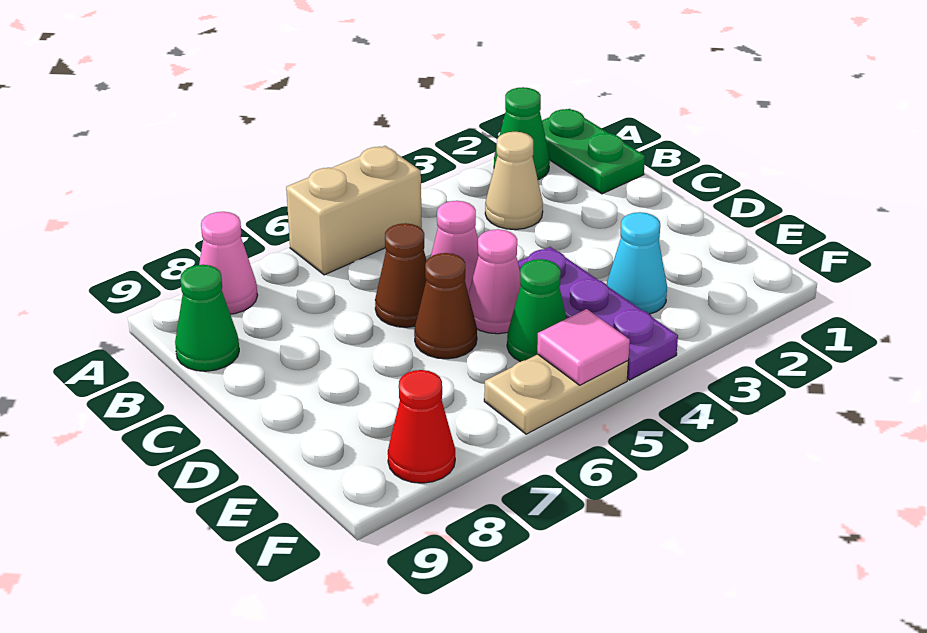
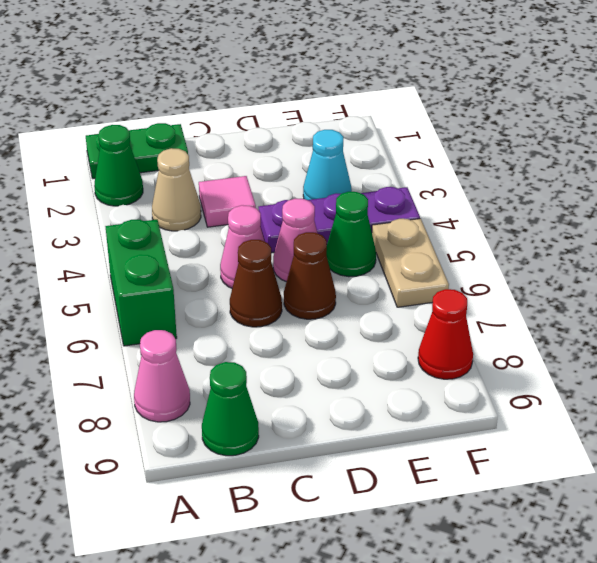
tan brick A5:A6 level 1 -> green brick A5:A6 level 1
pink tile F5 level 2 -> pink tile C3 level 1

